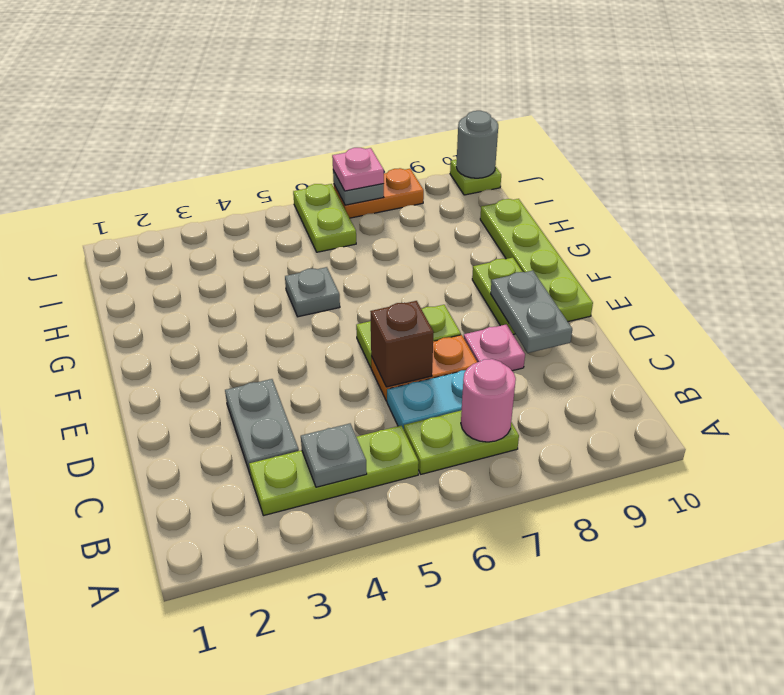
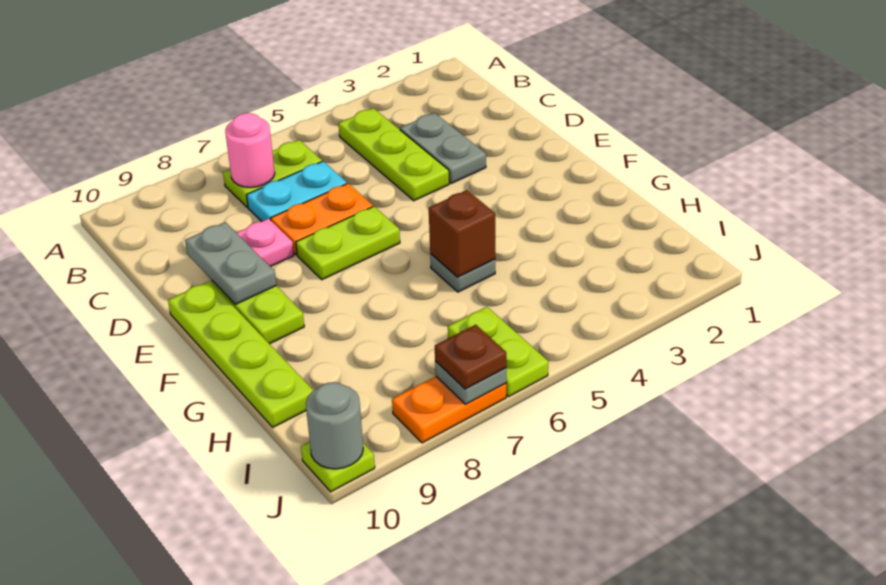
lime plate B3:B5 level 1 -> lime plate B4:D4 level 1
grey plate B4 level 2 -> none
brown brick D6 level 2 -> brown brick G5 level 2
pink plate J7 level 3 -> brown plate J7 level 3

